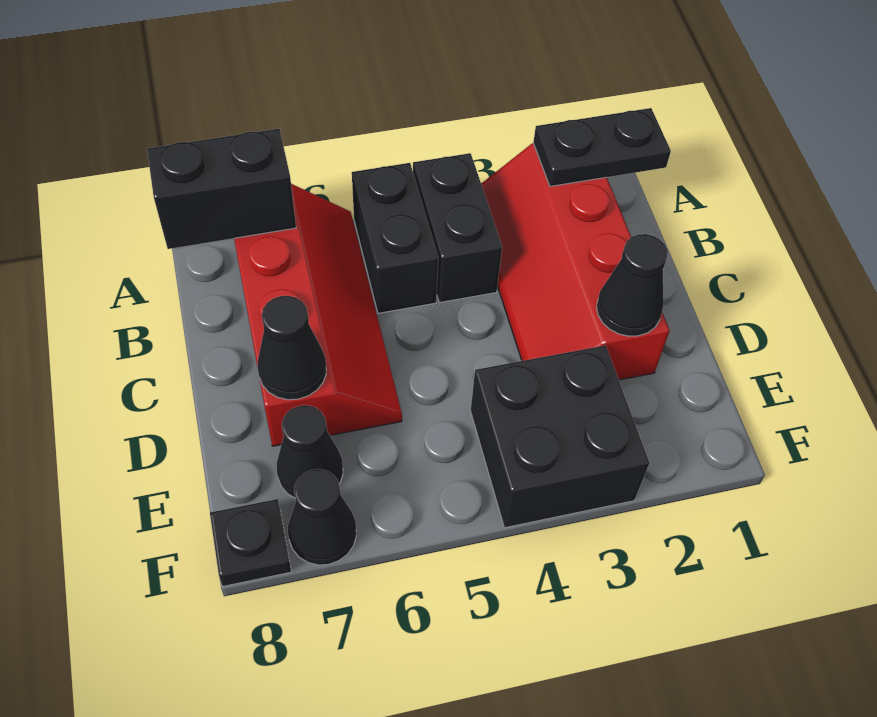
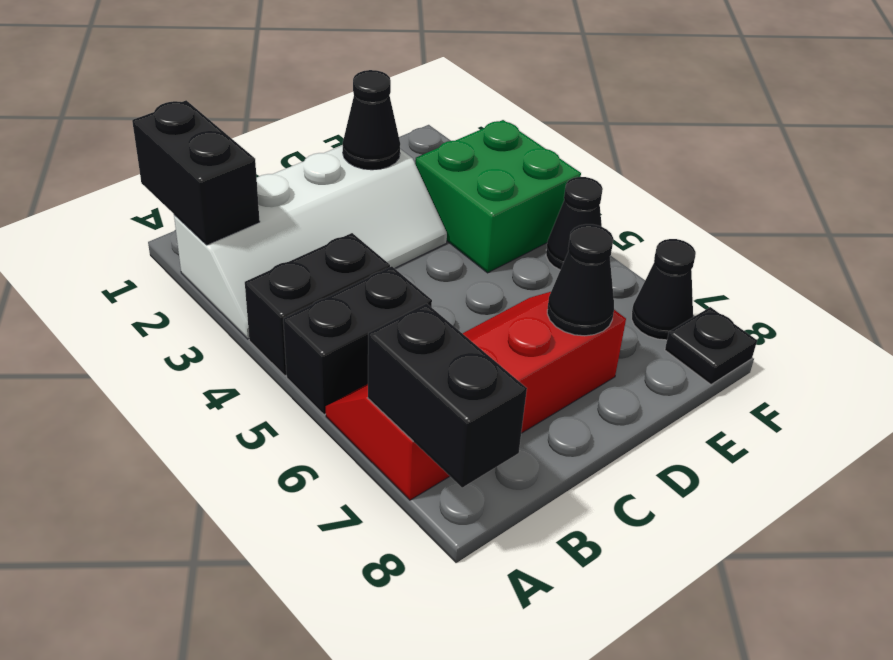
black plate A1:A2 level 2 -> black brick A1:A2 level 2
red slope A2:D3 level 1 top 2 -> white slope A2:D3 level 1 top 2
black brick E3:F4 level 1 -> green brick E3:F4 level 1
black cone E7 level 1 -> black cone F5 level 1

